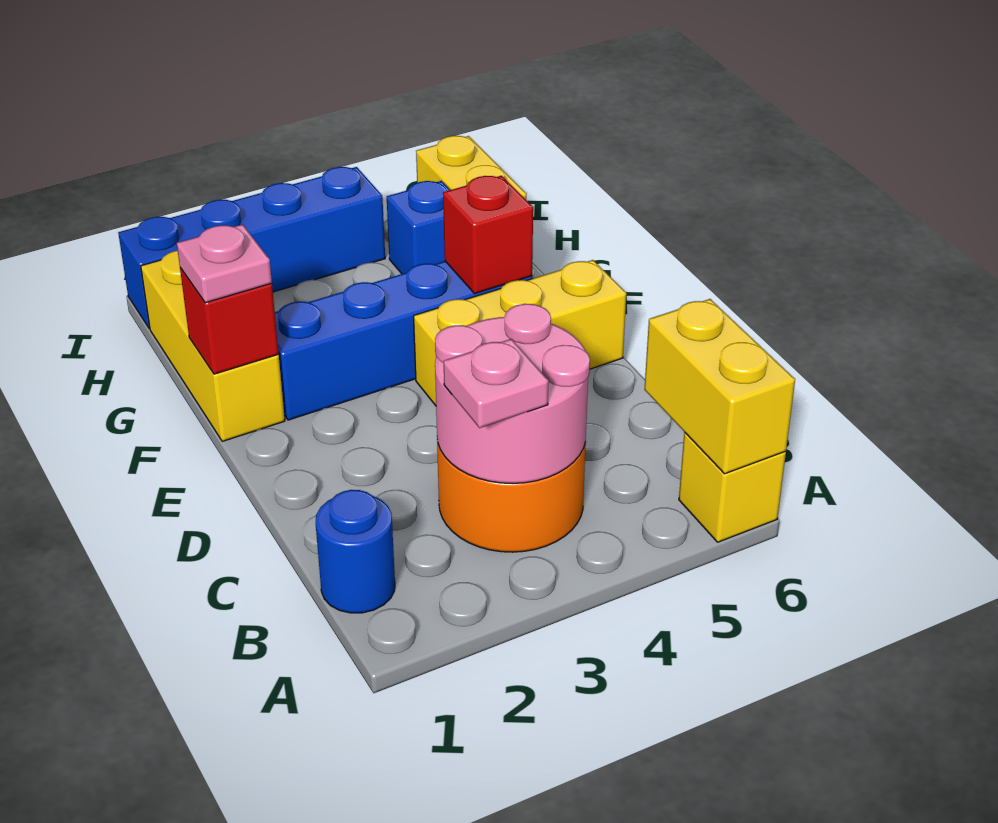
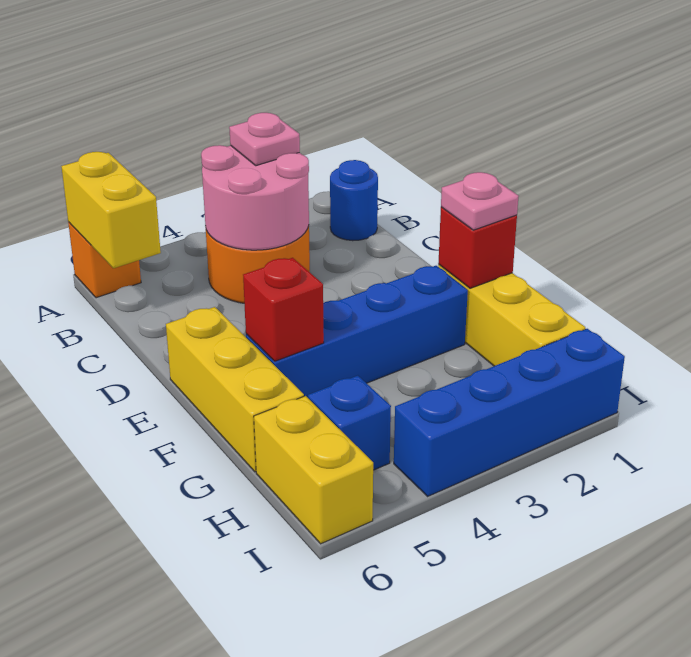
yellow brick A6 level 1 -> orange brick A6 level 1
yellow brick E4:E6 level 1 -> yellow brick E6:G6 level 1

